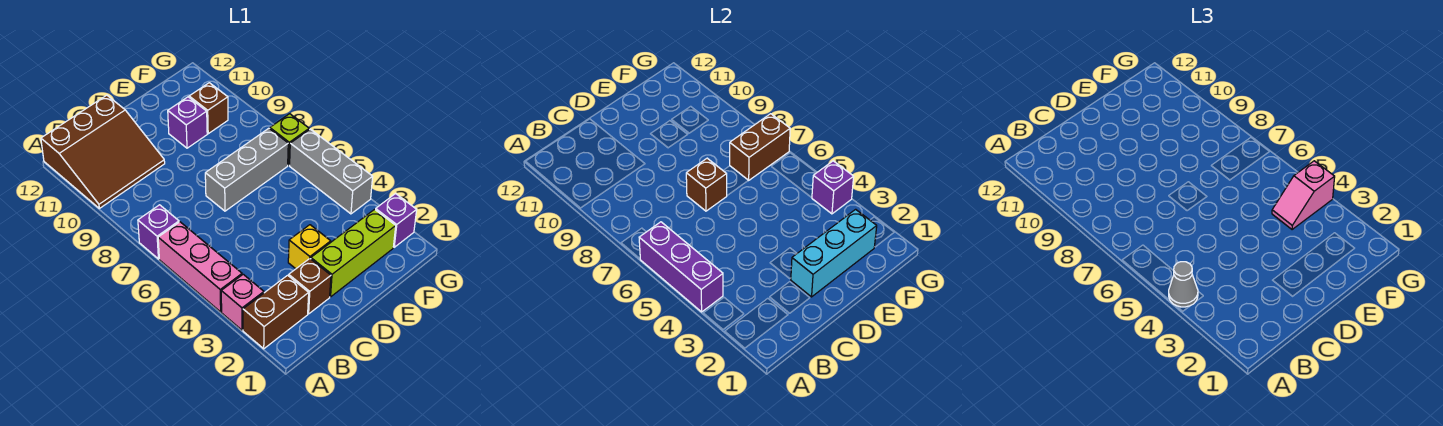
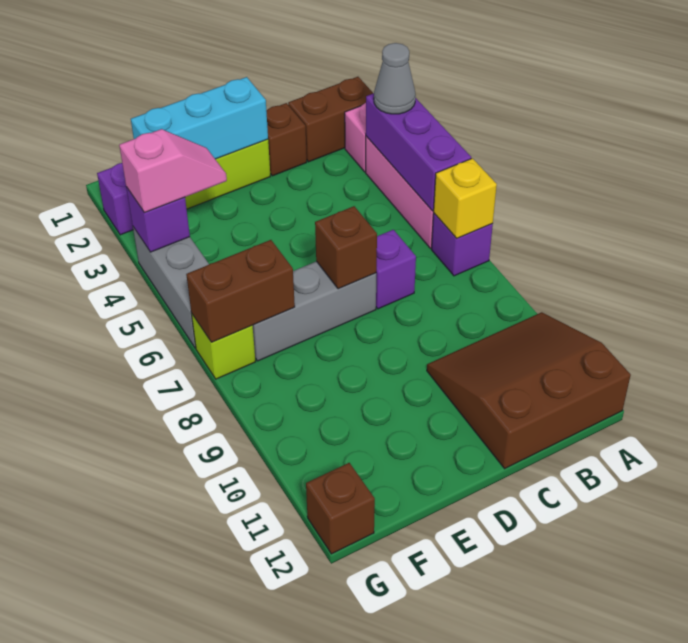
yellow brick D3 level 1 -> yellow brick A7 level 2
purple brick E10 level 1 -> purple brick C7 level 1
brown brick F10 level 1 -> brown brick G12 level 1

